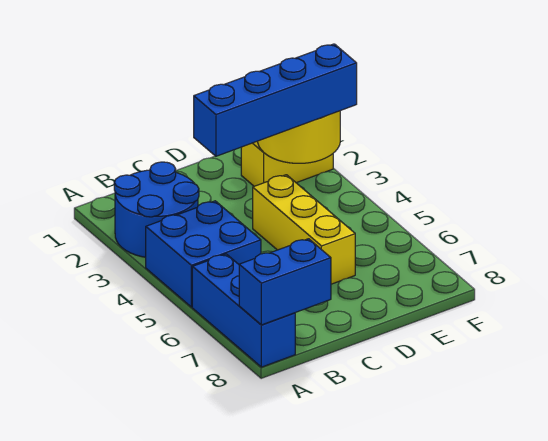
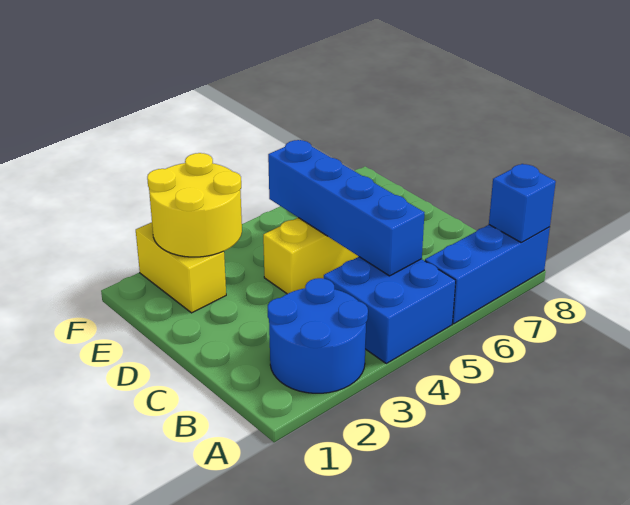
blue brick A8:B8 level 2 -> blue brick A8 level 2
blue brick C3:F3 level 3 -> blue brick B5:E5 level 2

